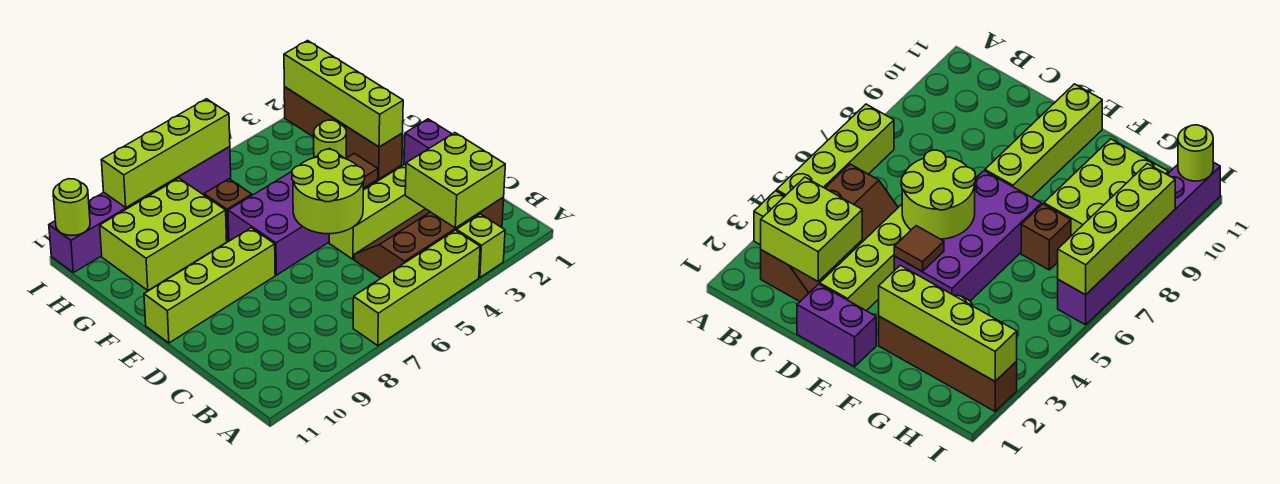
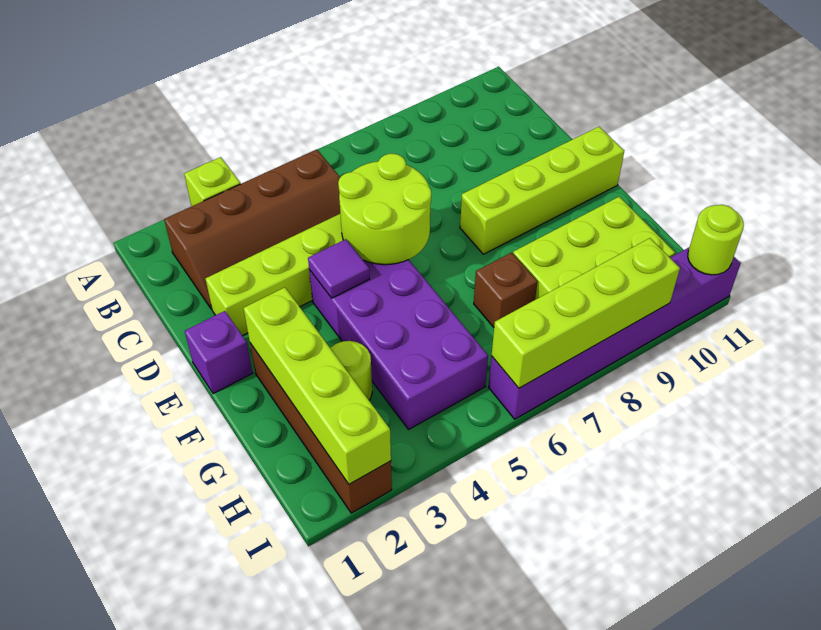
lime brick A4:A7 level 1 -> none
lime brick B2:C3 level 2 -> none
purple brick D1:E1 level 1 -> purple brick E1 level 1
purple brick E4:F7 level 1 -> purple brick E4:H5 level 1
brown tile E4 level 2 -> purple tile E4 level 2

